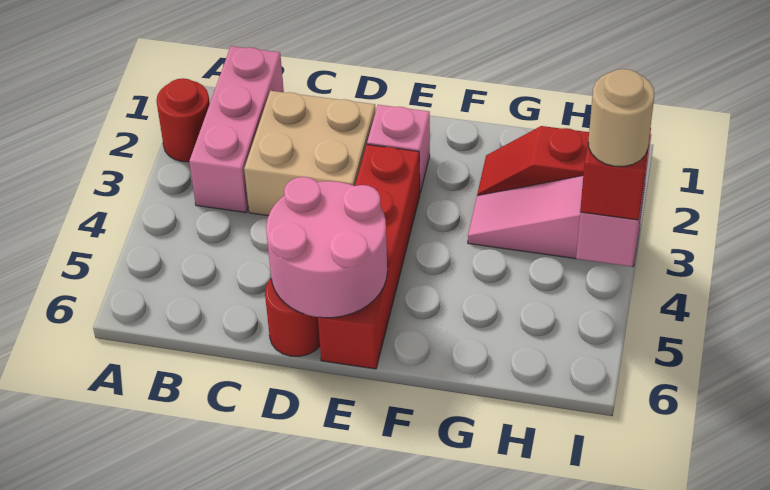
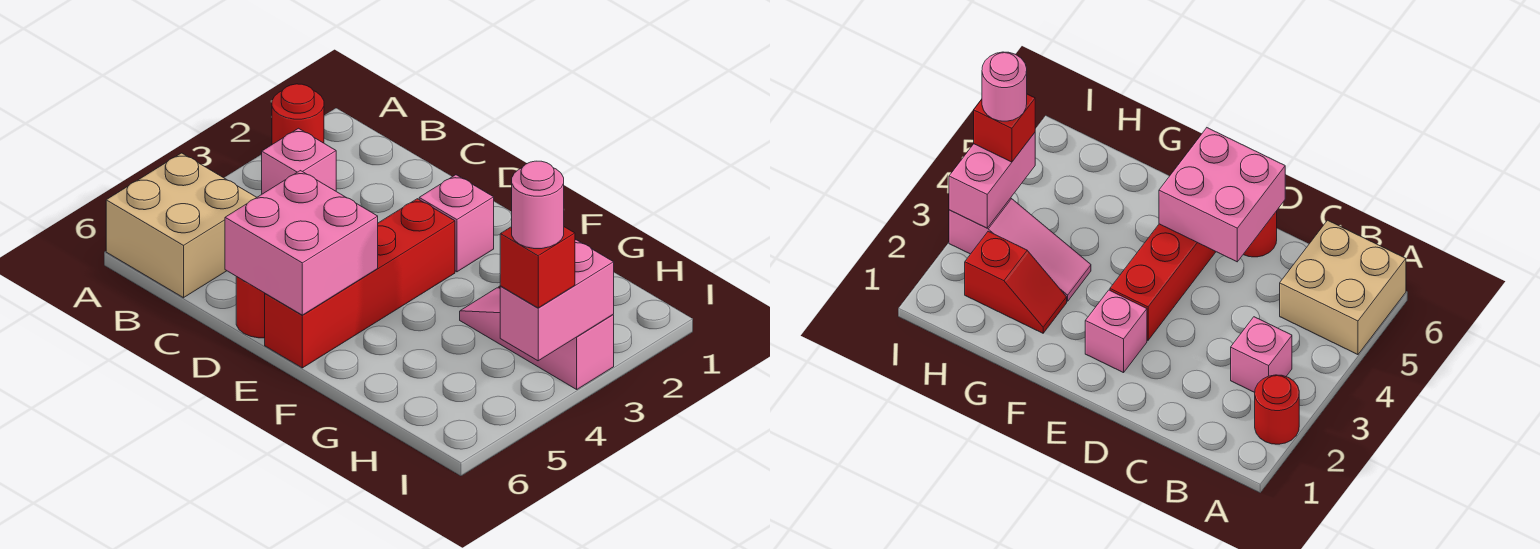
pink brick B1:B3 level 1 -> pink brick B3 level 1
tan brick C2:D3 level 1 -> tan brick A5:B6 level 1
pink round brick D5:E6 level 2 -> pink brick D5:E6 level 2
tan round brick I4 level 4 -> pink round brick I4 level 4

